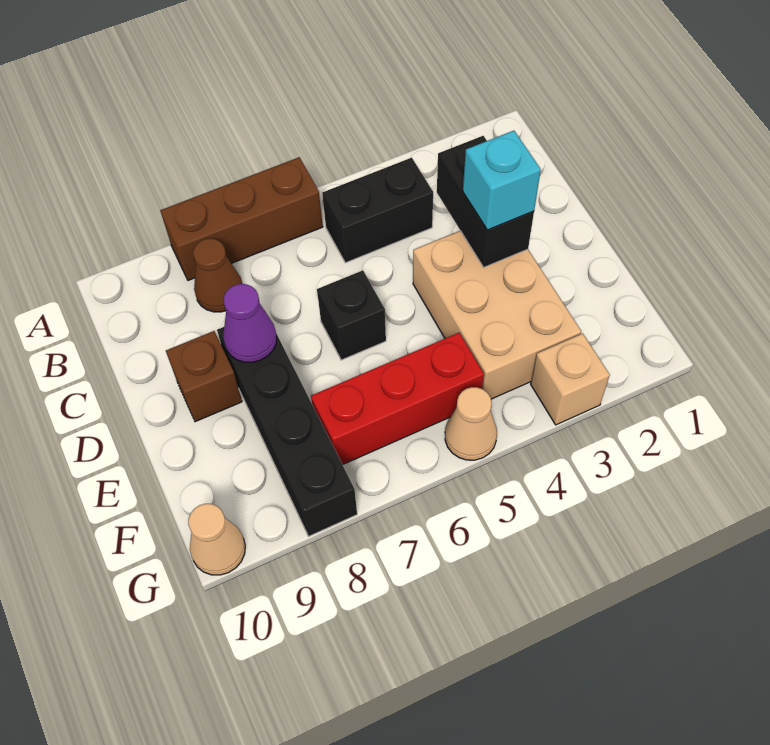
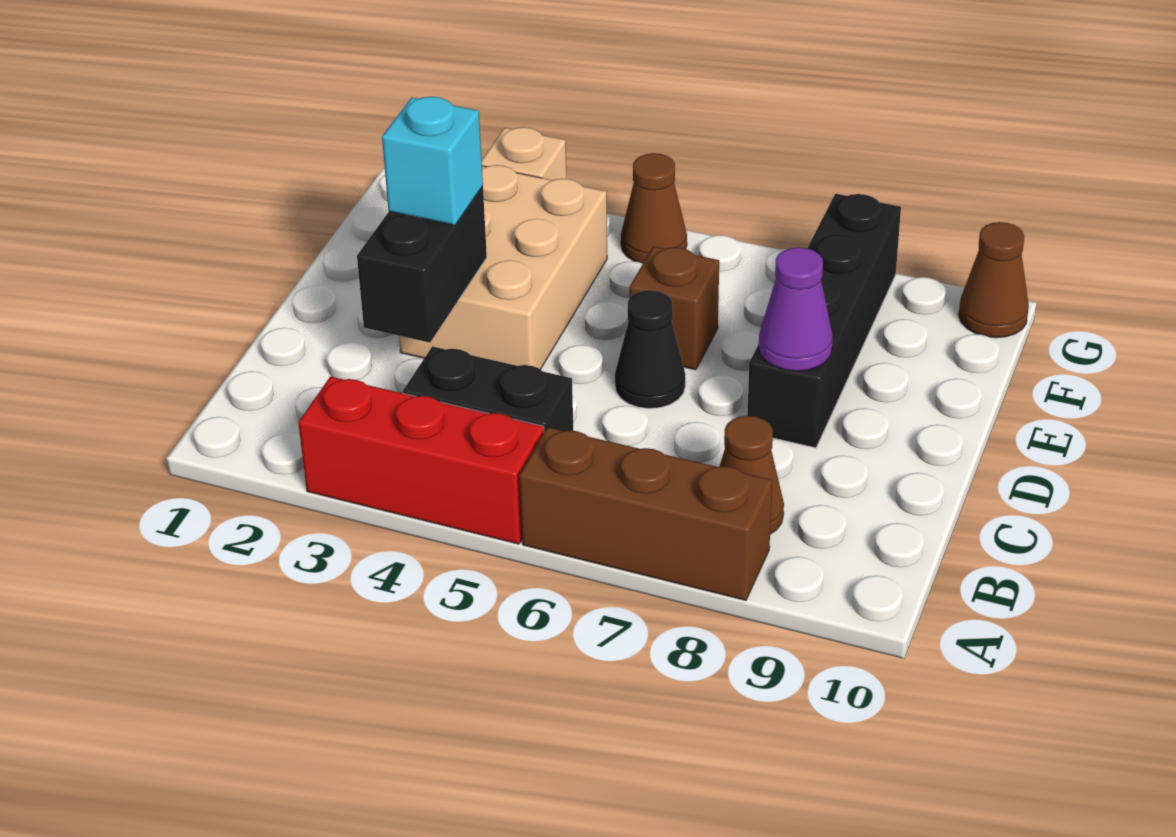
black brick D6 level 1 -> black cone D6 level 1
brown brick D9 level 1 -> brown brick E6 level 1
red brick F5:F7 level 1 -> red brick A3:A5 level 1
tan cone G5 level 1 -> brown cone G5 level 1
tan cone G10 level 1 -> brown cone G10 level 1

